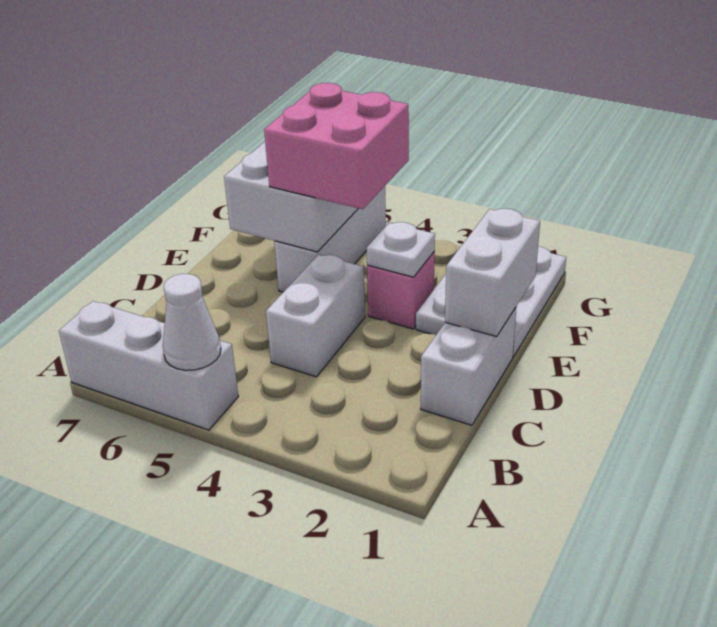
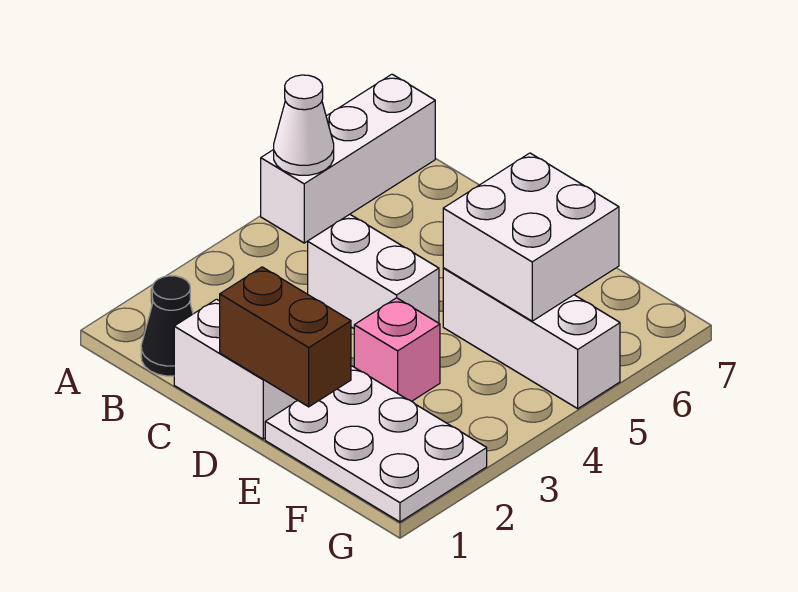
none -> black cone B1 level 1
white brick D1:E1 level 2 -> brown brick D1:E1 level 2
white plate E3 level 2 -> none
pink brick E4:F5 level 3 -> none

